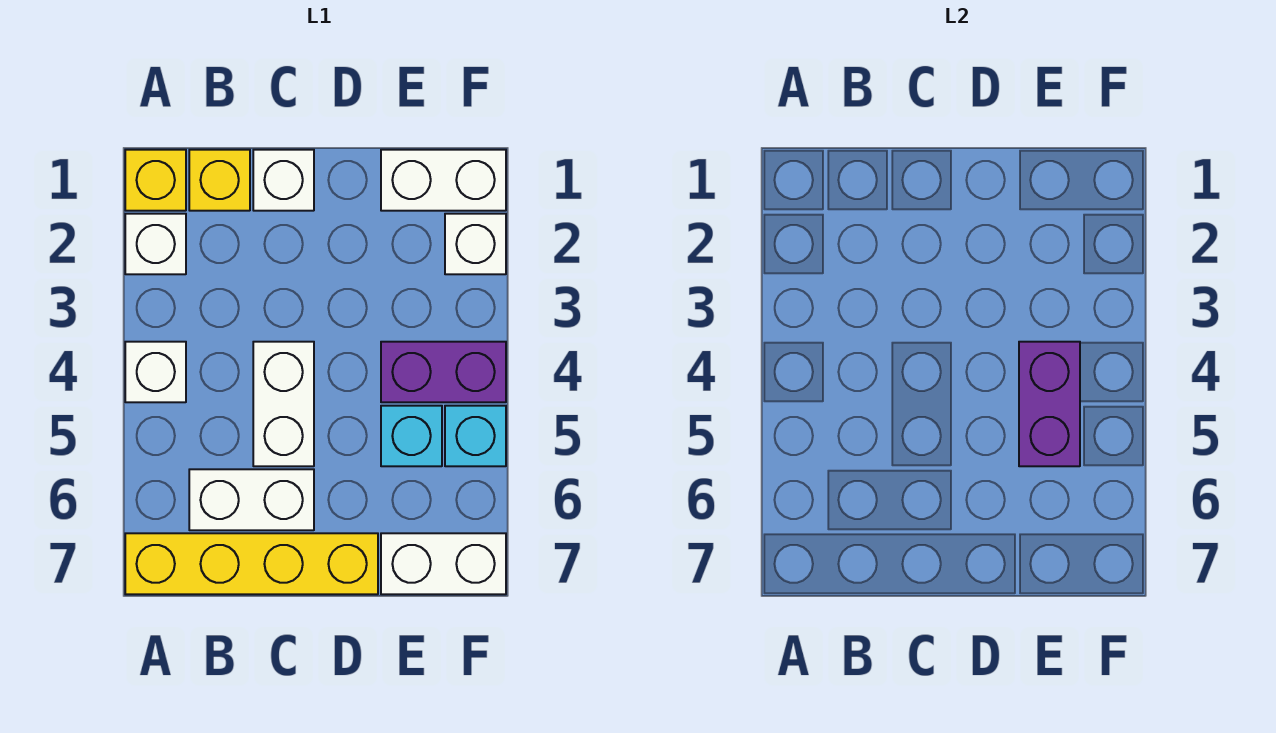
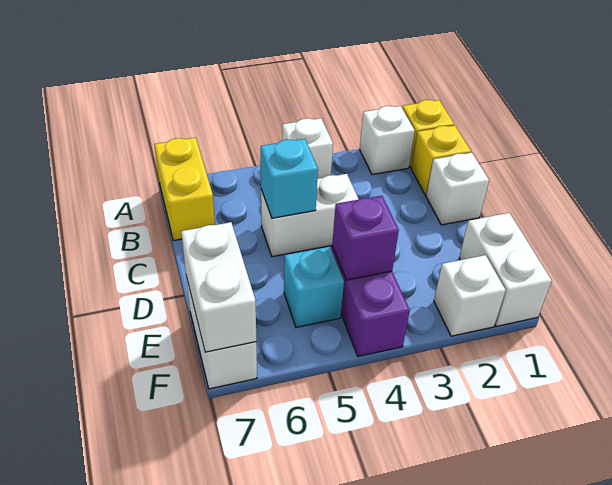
yellow brick A7:D7 level 1 -> yellow brick A7:B7 level 1
white brick B6:C6 level 1 -> white brick E7:F7 level 2
purple brick E4:E5 level 2 -> purple brick E4 level 2
cyan brick F5 level 1 -> cyan brick C5 level 2

